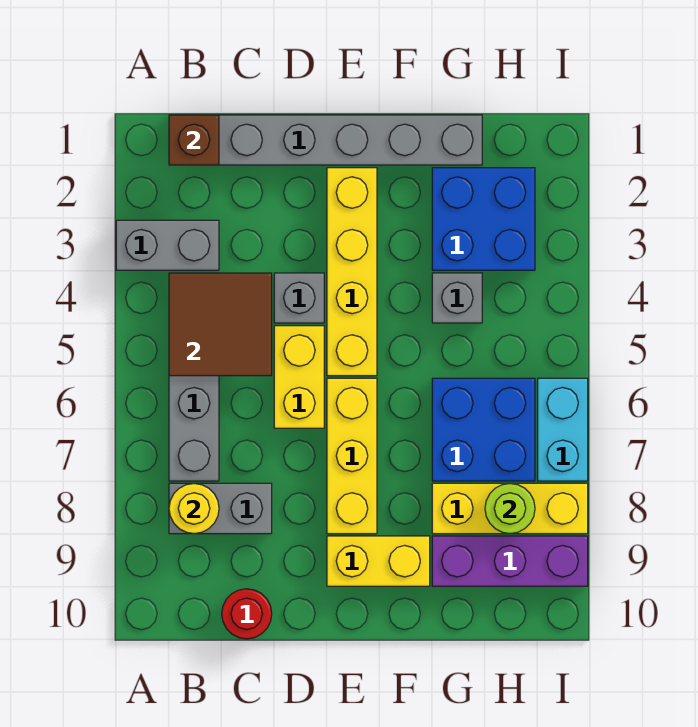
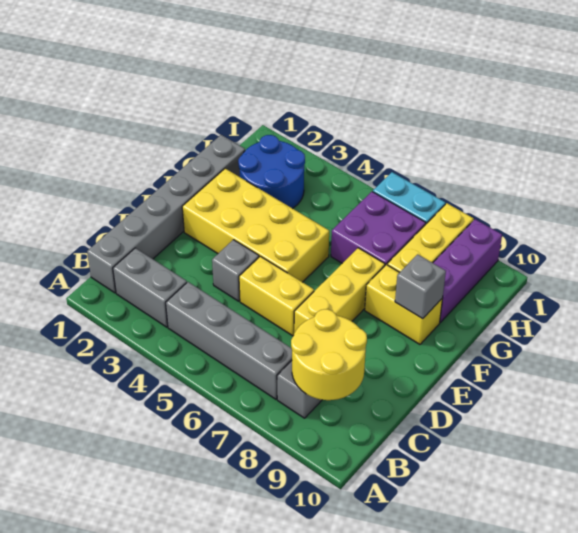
grey brick A3:B3 level 1 -> grey brick B2:B3 level 1
brown brick B1 level 2 -> none
brown tile B4:C5 level 2 -> none
yellow round brick B8 level 2 -> yellow round brick B8:C9 level 2
red round brick C10 level 1 -> none
yellow brick E2:E5 level 1 -> yellow brick E2:F5 level 1
yellow brick E6:E8 level 1 -> yellow brick D7:F7 level 1
yellow brick E9:F9 level 1 -> yellow brick F8:F9 level 1
blue brick G2:H3 level 1 -> blue round brick G2:H3 level 1
grey brick G4 level 1 -> grey brick F9 level 2
blue brick G6:H7 level 1 -> purple brick G6:H7 level 1
lime round brick H8 level 2 -> none

